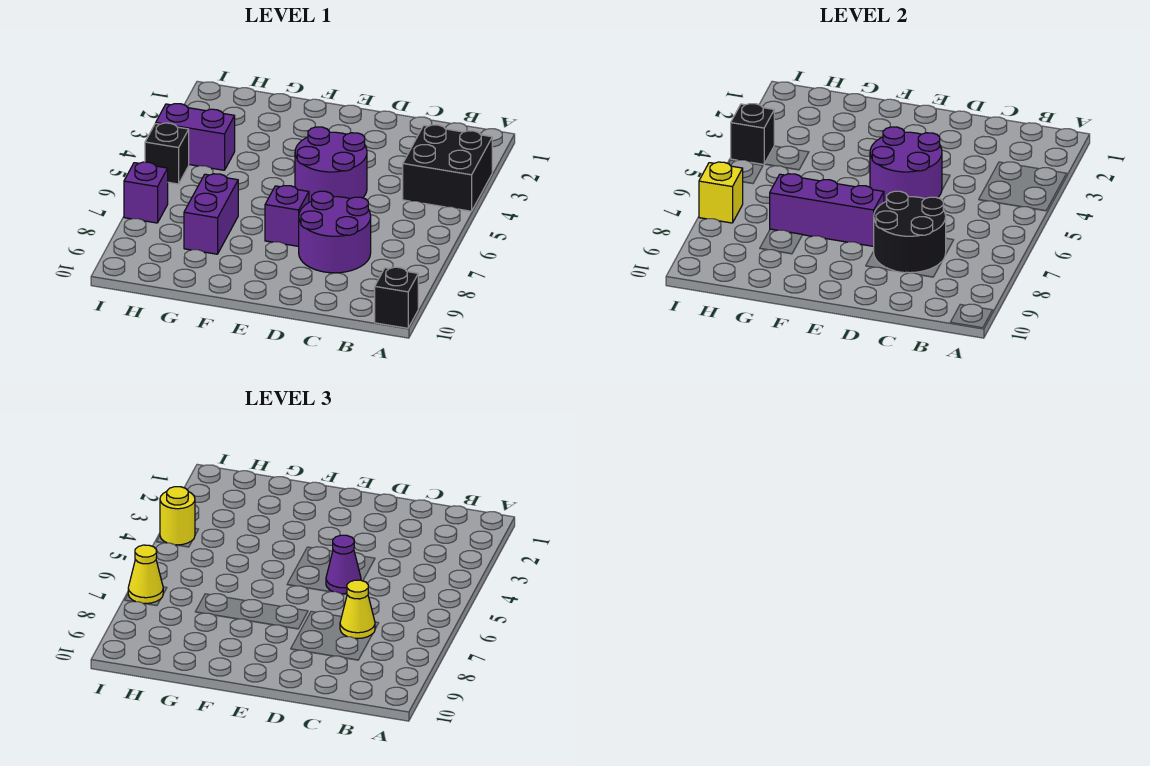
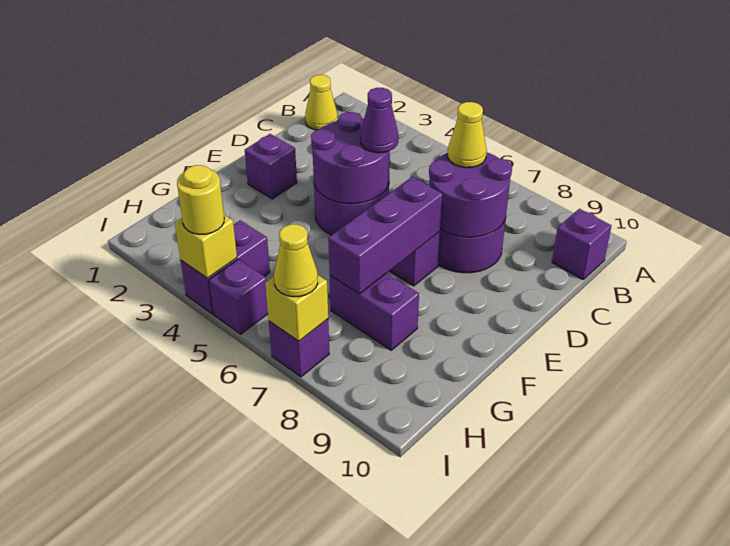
black brick A3:B4 level 1 -> none
black brick A10 level 1 -> none
none -> yellow cone B1 level 1
none -> purple brick B10 level 1
black round brick C7:D8 level 2 -> purple round brick C7:D8 level 2
none -> purple brick E2 level 1
black brick I4 level 2 -> yellow brick I4 level 2
black brick I5 level 1 -> purple brick I5 level 1

